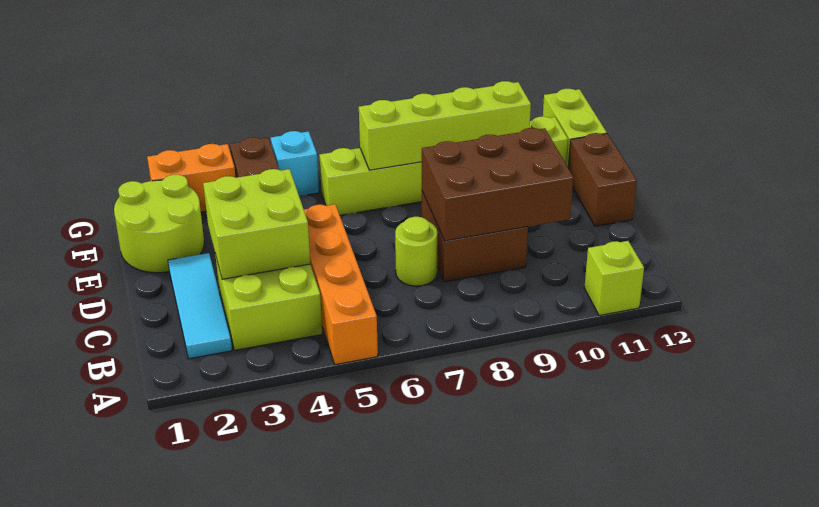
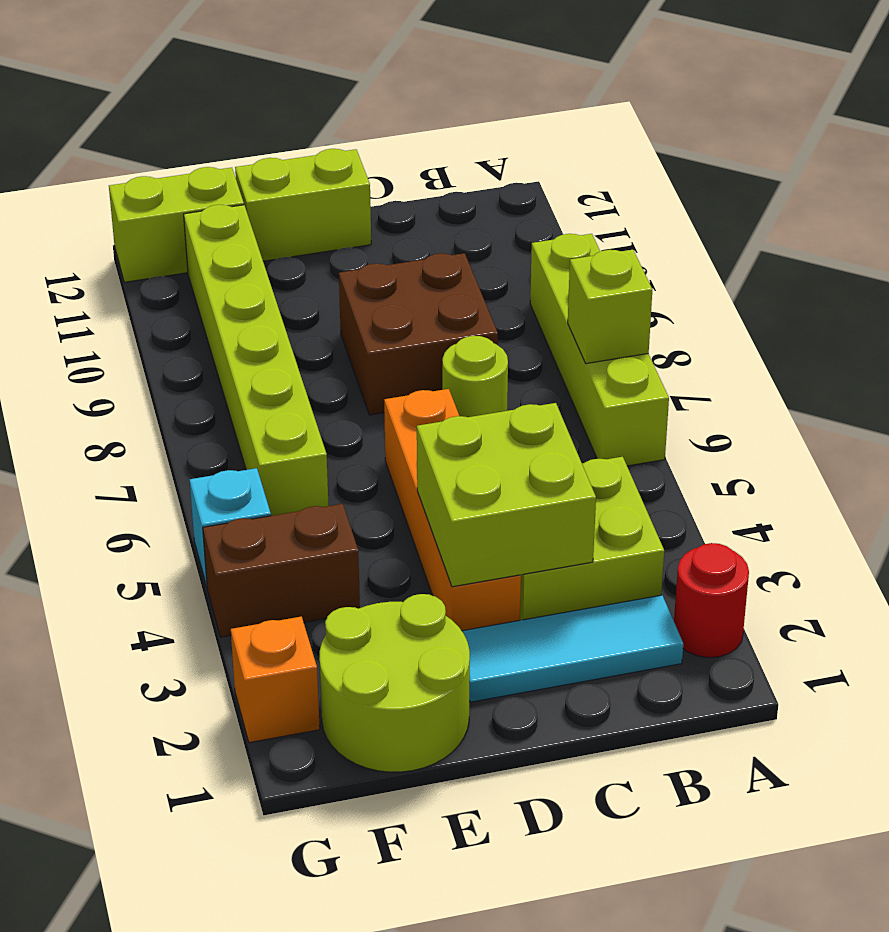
none -> red round brick A2 level 1
orange brick A5:D5 level 1 -> orange brick D3:D6 level 1
lime brick A11 level 1 -> lime brick A7 level 2
brown brick C8:D10 level 2 -> none
brown brick D12:E12 level 1 -> lime brick D12:E12 level 1
lime brick F7:F10 level 2 -> lime brick A6:A9 level 1
orange brick G2:G3 level 1 -> orange brick G2 level 1

